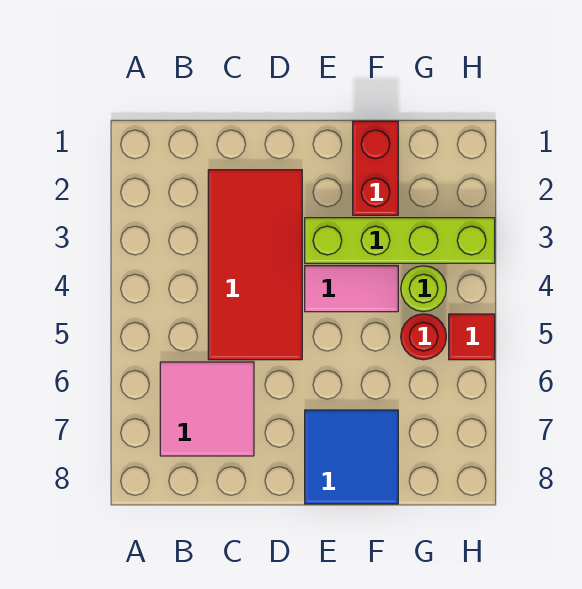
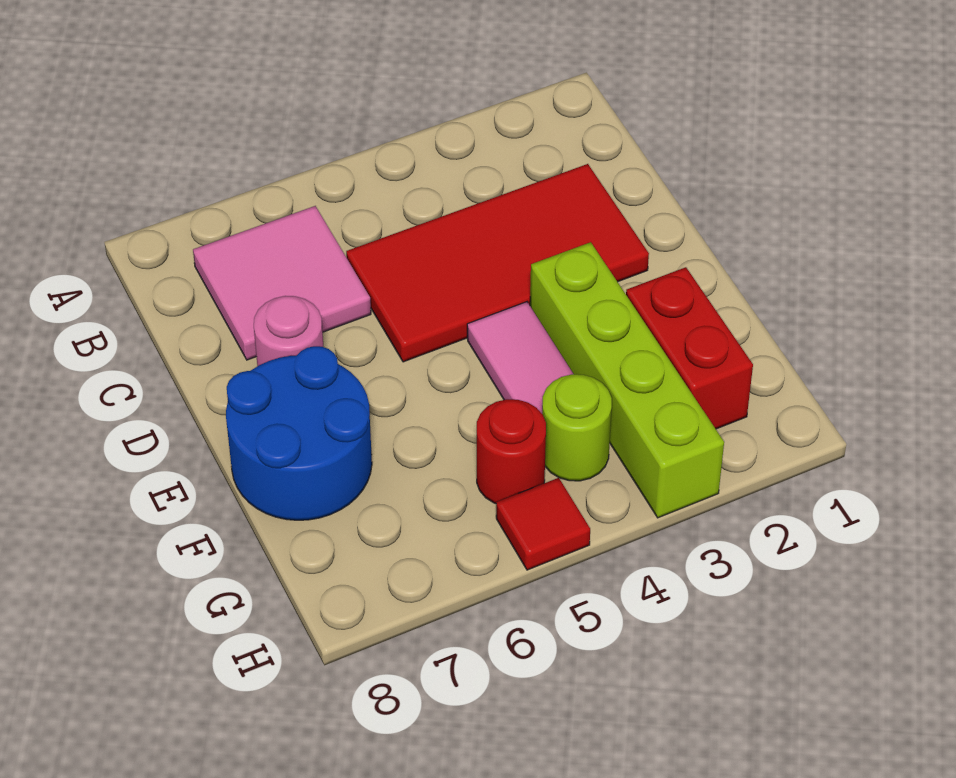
none -> pink round brick D7 level 1
blue tile E7:F8 level 1 -> blue round brick E7:F8 level 1
red brick F1:F2 level 1 -> red brick F2:G2 level 1

